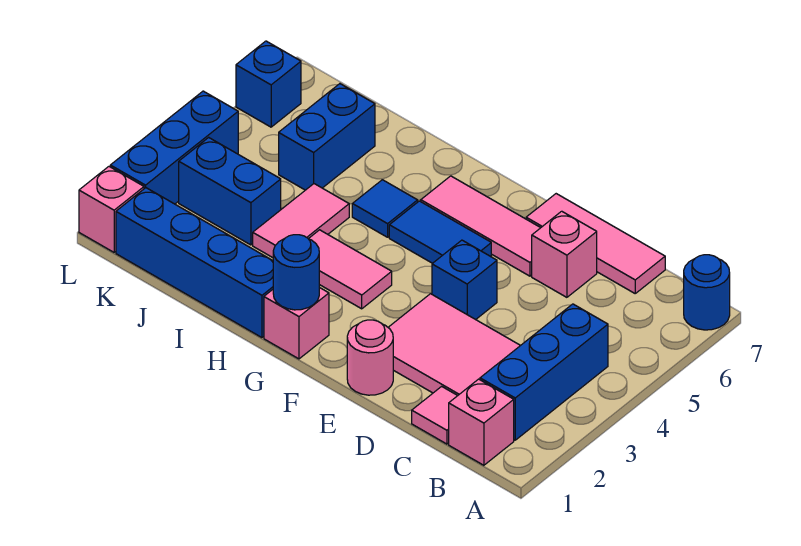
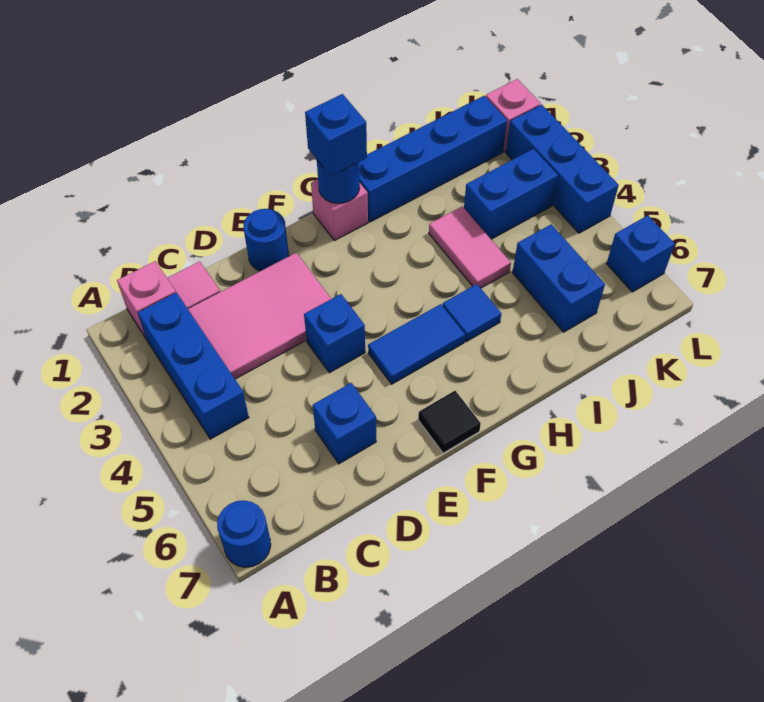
pink tile C7:E7 level 1 -> none
pink brick D6 level 1 -> blue brick D6 level 1
pink round brick E1 level 1 -> blue round brick E1 level 1
pink tile E6:G6 level 1 -> none
none -> black tile F7 level 1
none -> blue brick G1 level 3
pink tile G3:H3 level 1 -> none

